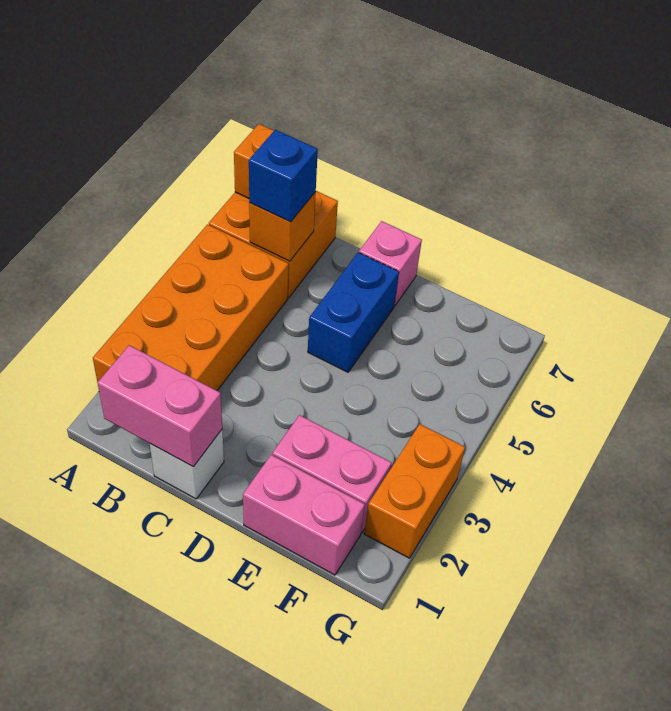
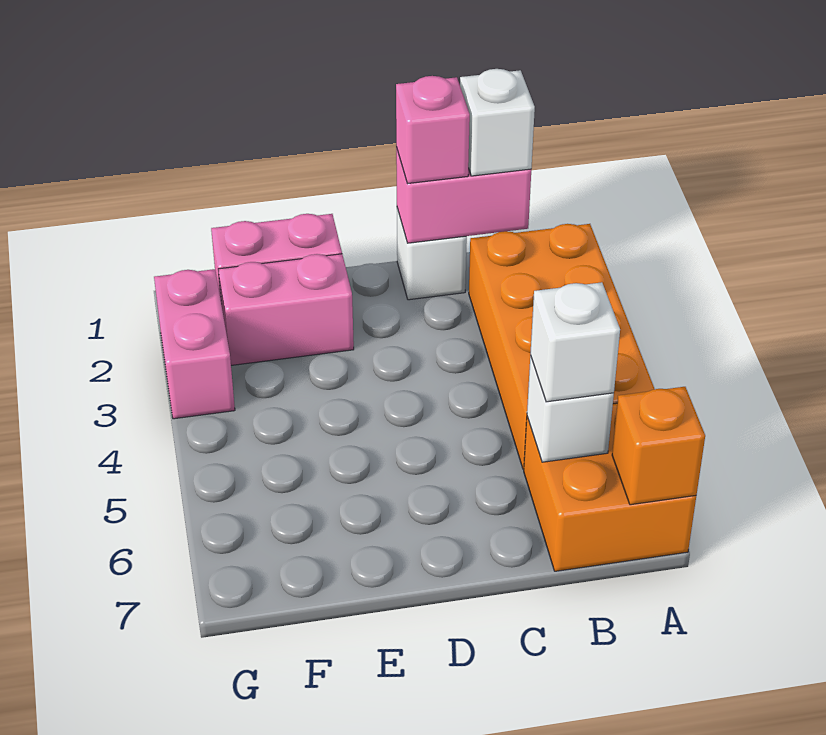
none -> white brick B1 level 3
orange brick B6 level 2 -> white brick B6 level 2
blue brick B6 level 3 -> white brick B6 level 3
blue brick D5:D6 level 1 -> none
pink brick D7 level 1 -> pink brick C1 level 3
orange brick G2:G3 level 1 -> pink brick G2:G3 level 1

